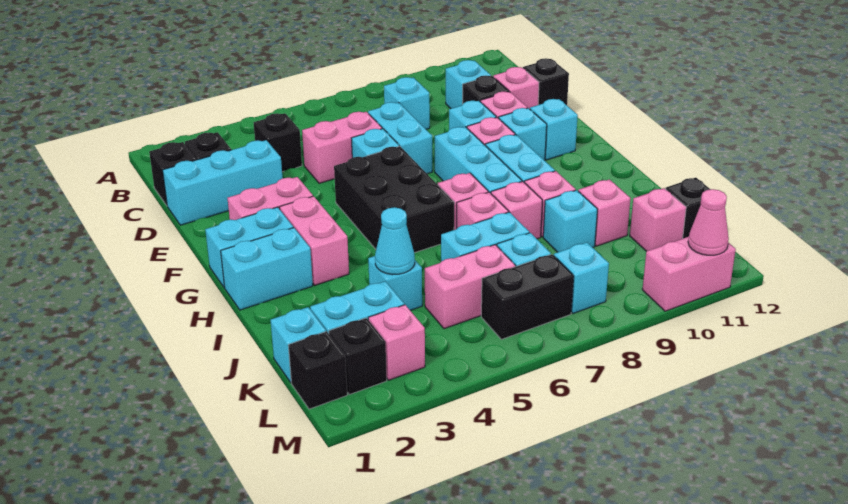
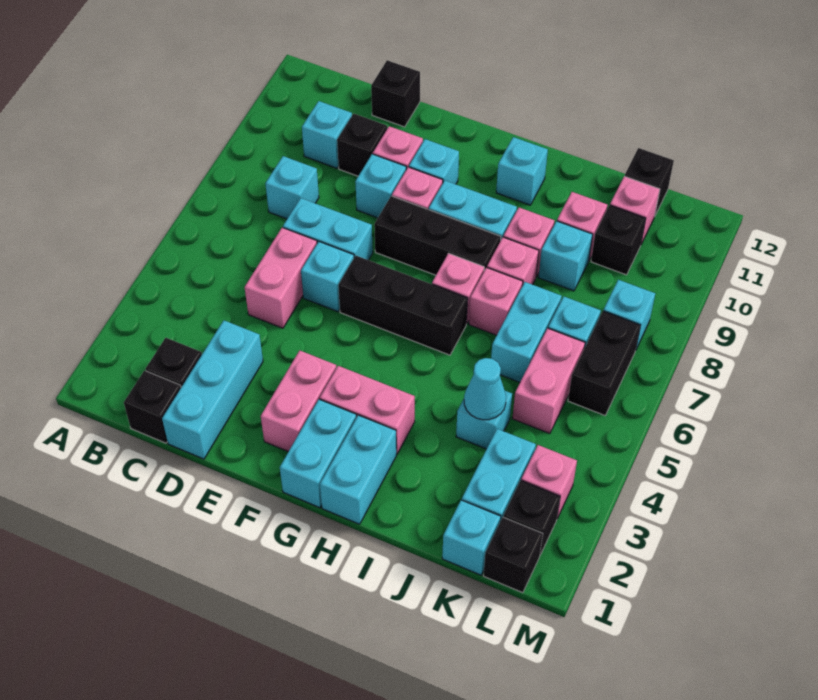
black brick C4 level 1 -> black brick K10 level 1
pink brick D11 level 1 -> none
black brick F5:H6 level 1 -> black brick F6:H6 level 1
cyan brick F8:H8 level 1 -> black brick F8:H8 level 1
cyan brick F11 level 1 -> cyan brick H11 level 1
pink brick M10:M11 level 1 -> none
pink cone M11 level 2 -> none

